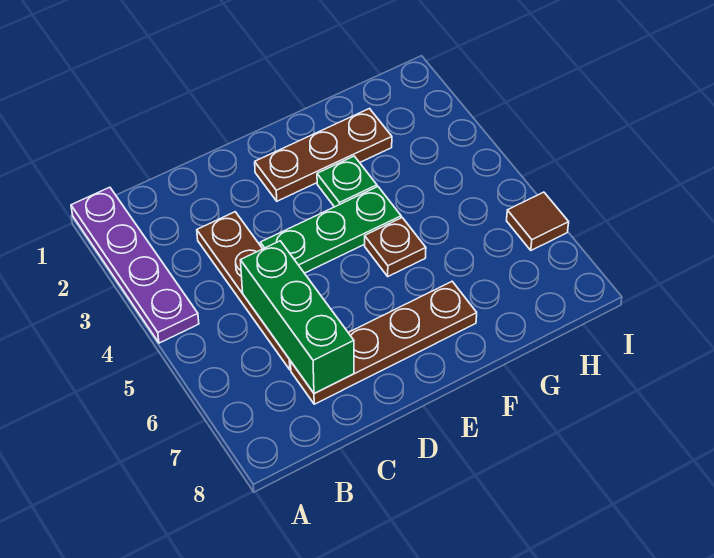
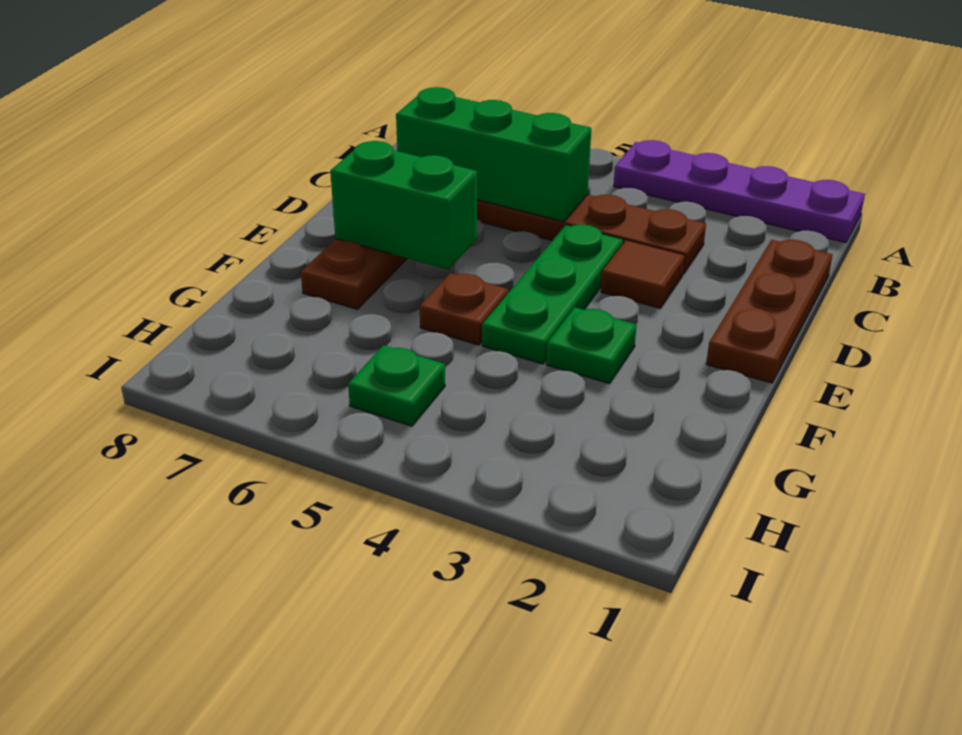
brown plate E2:G2 level 1 -> brown plate C1:E1 level 1
none -> green brick E6:E7 level 2
none -> green plate H5 level 1
brown tile I6 level 1 -> brown tile D3 level 1

